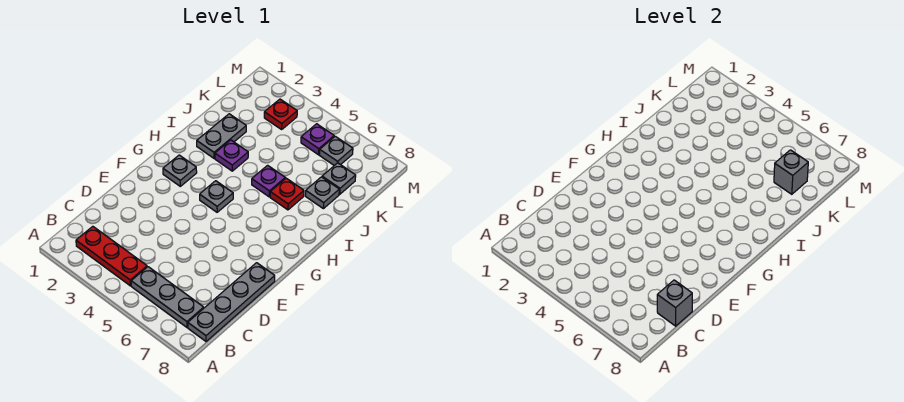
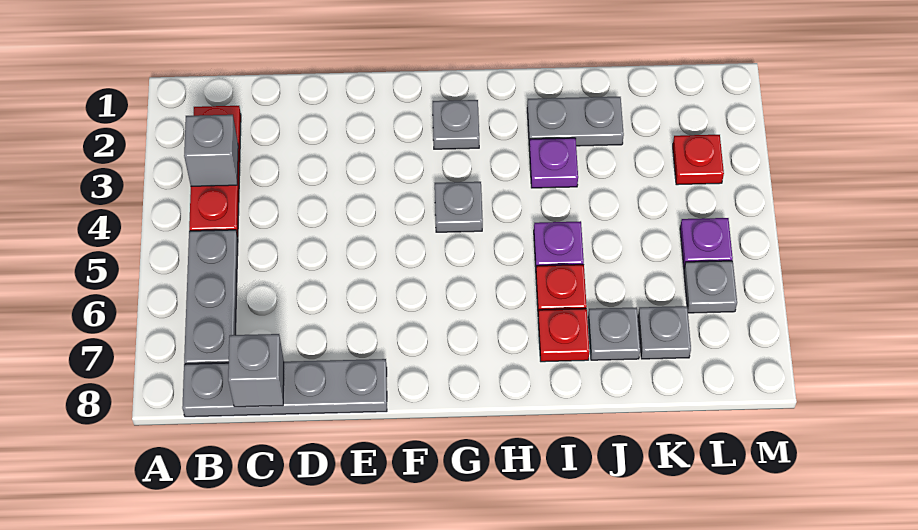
none -> red plate I7 level 1
grey brick K7 level 2 -> grey brick B3 level 2

